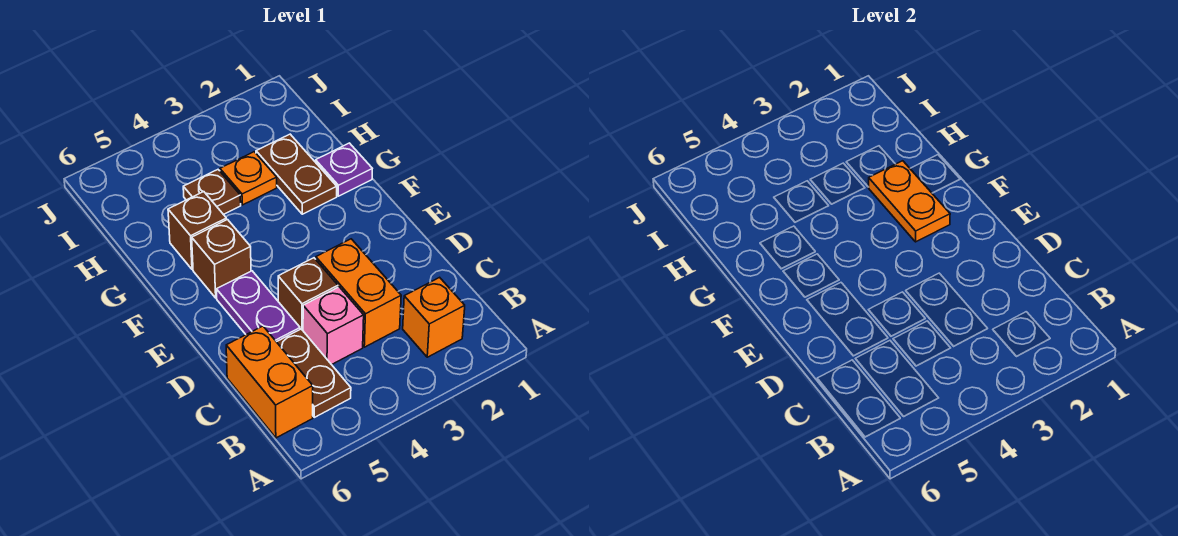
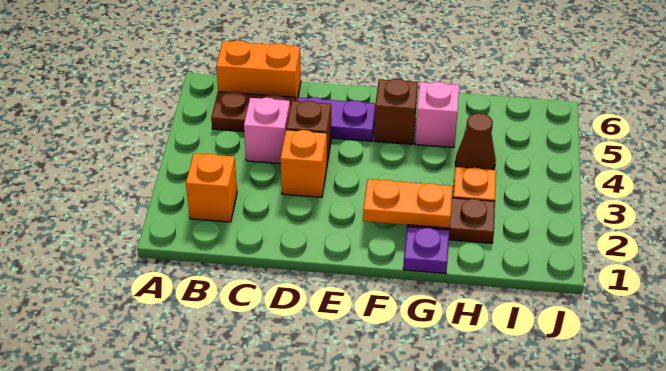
orange brick C3:D3 level 1 -> orange brick D3 level 1
brown brick G5 level 1 -> pink brick G5 level 1
brown plate H4 level 1 -> brown cone H4 level 1

